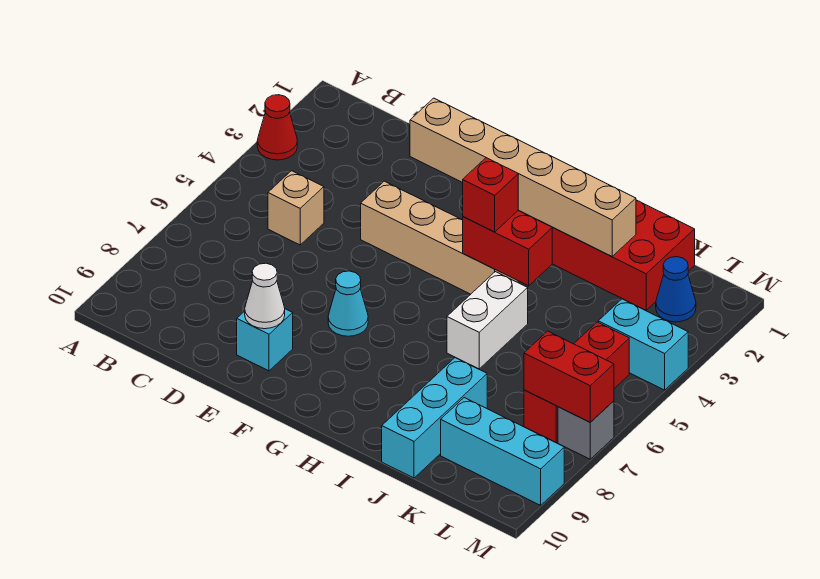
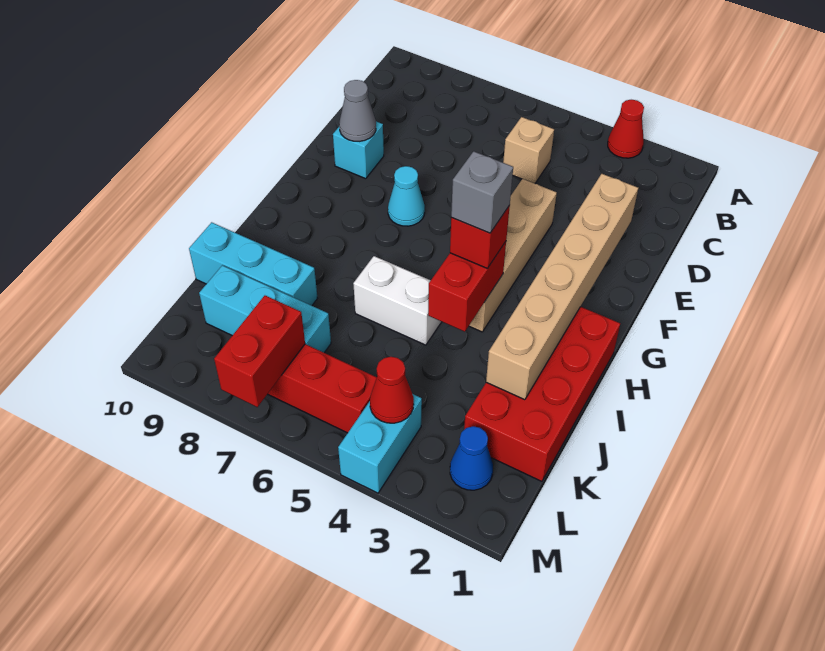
white cone E9 level 2 -> grey cone E9 level 2
cyan brick K9:M9 level 1 -> cyan brick K7:K9 level 1
none -> red cone L4 level 2
grey brick M7 level 1 -> grey brick H4 level 4

